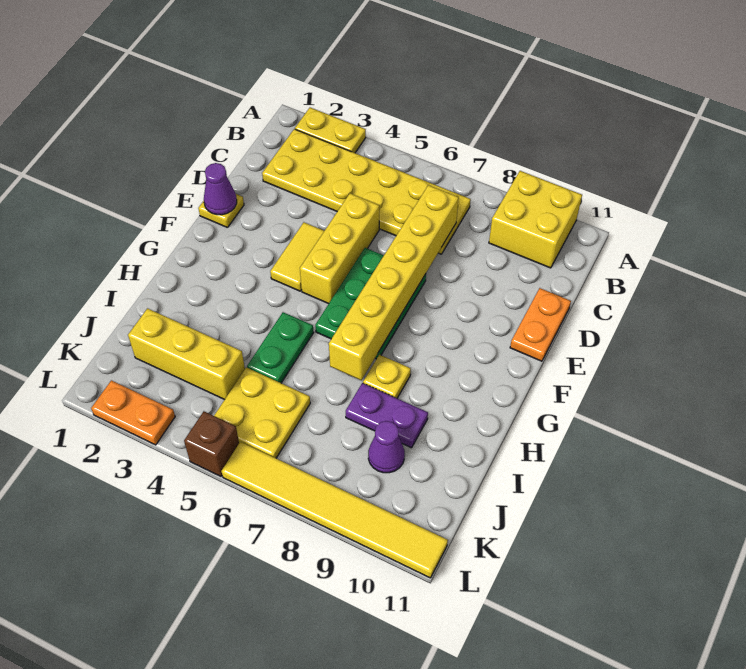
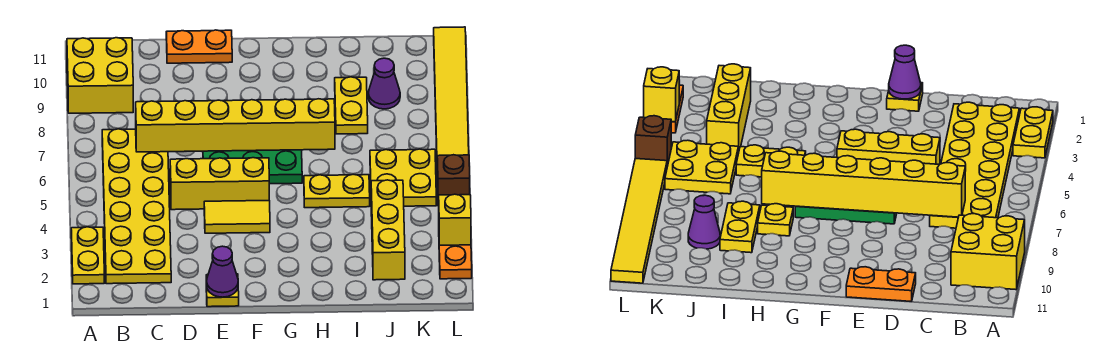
green plate H5:I5 level 1 -> yellow plate H5:I5 level 1
purple plate I8:I9 level 1 -> yellow plate I8:I9 level 1
none -> yellow brick L3 level 2

